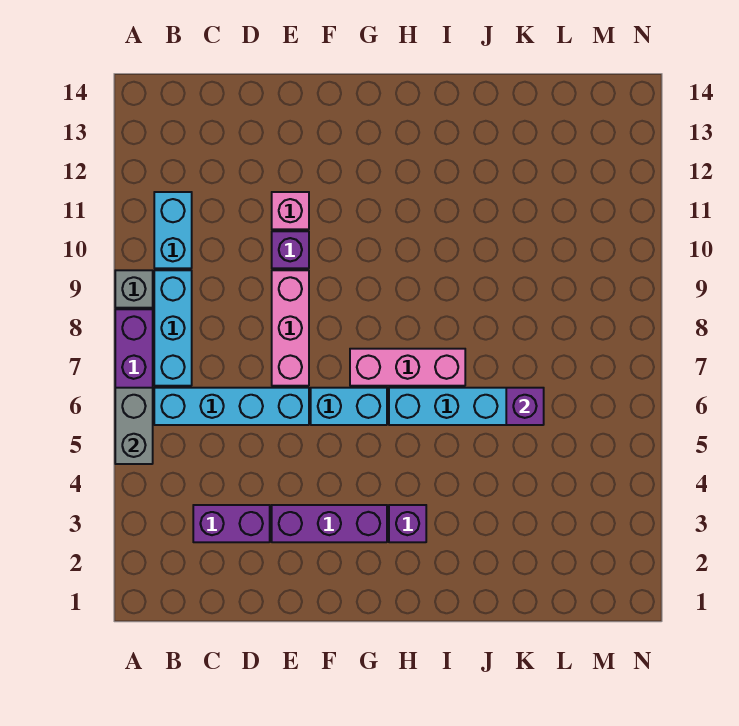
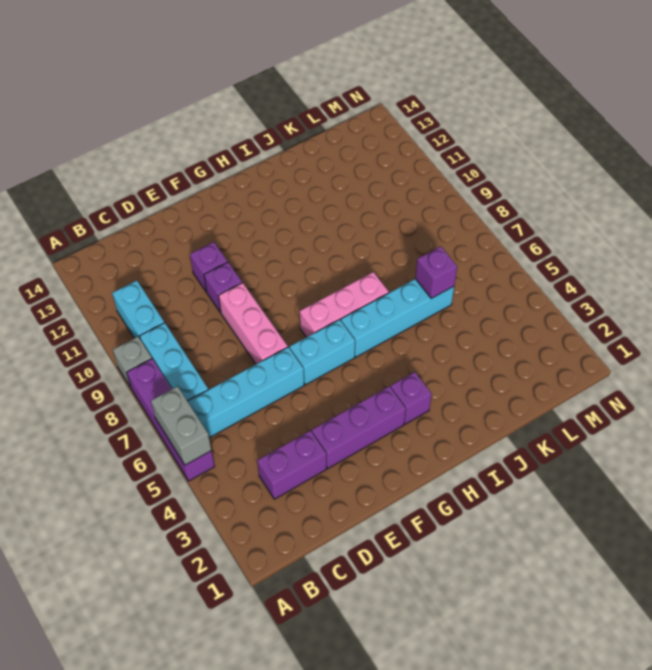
pink brick E11 level 1 -> purple brick E11 level 1

